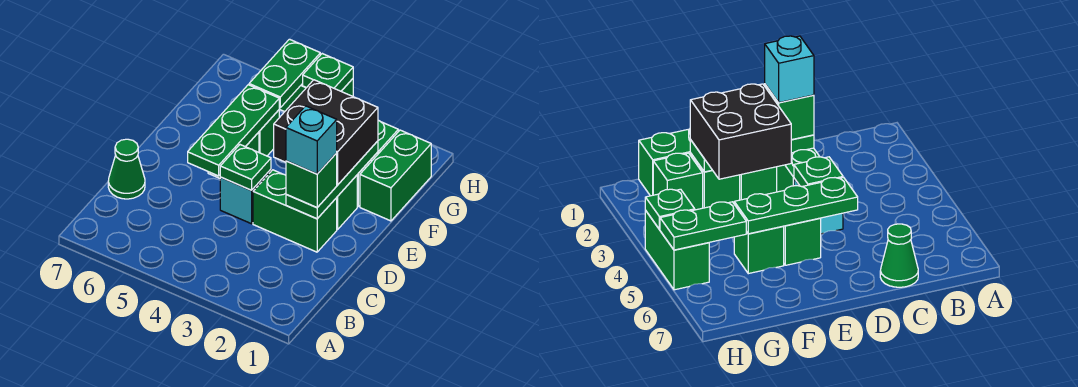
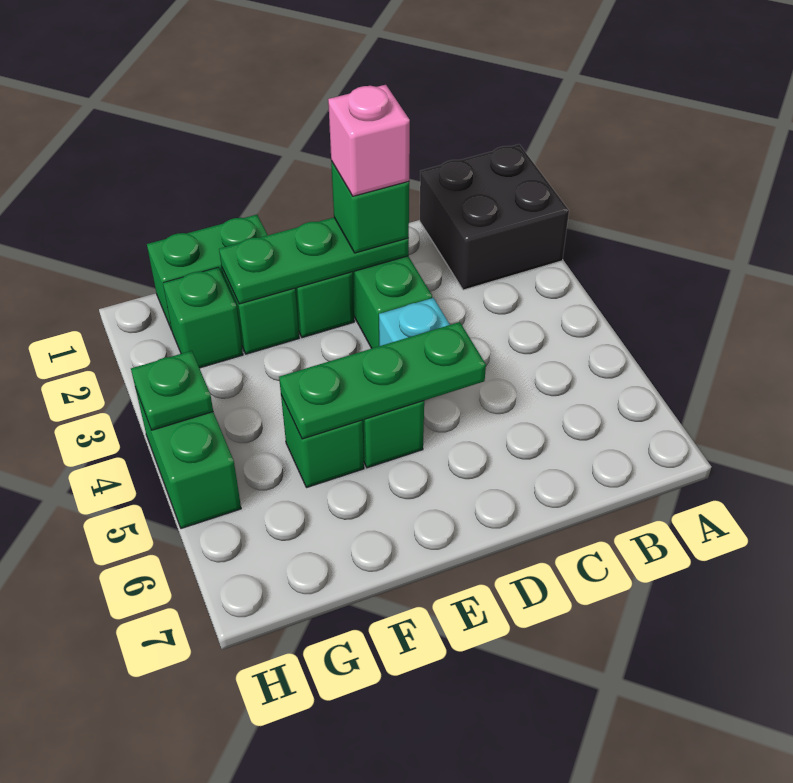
green cone C7 level 1 -> none
cyan brick D2 level 4 -> pink brick D2 level 4
green plate D4 level 2 -> none
black brick E2:F3 level 3 -> black brick A1:B2 level 1
green plate G5:H5 level 2 -> none

